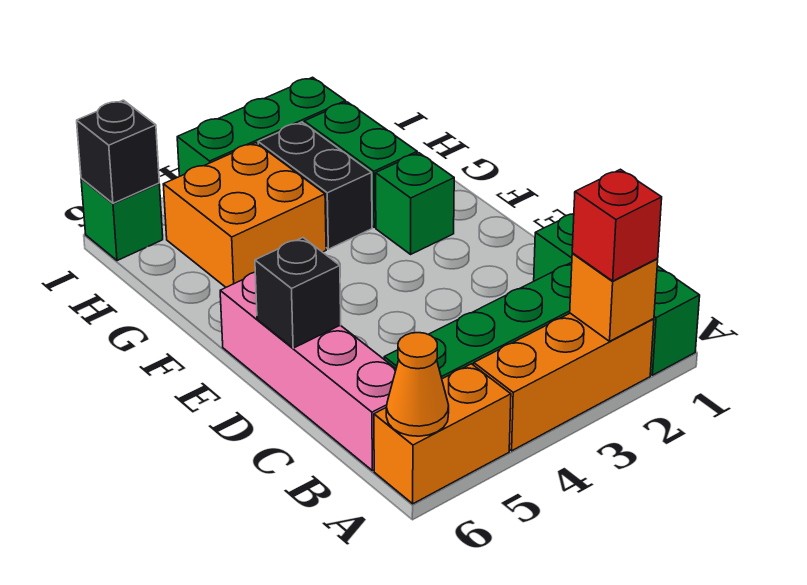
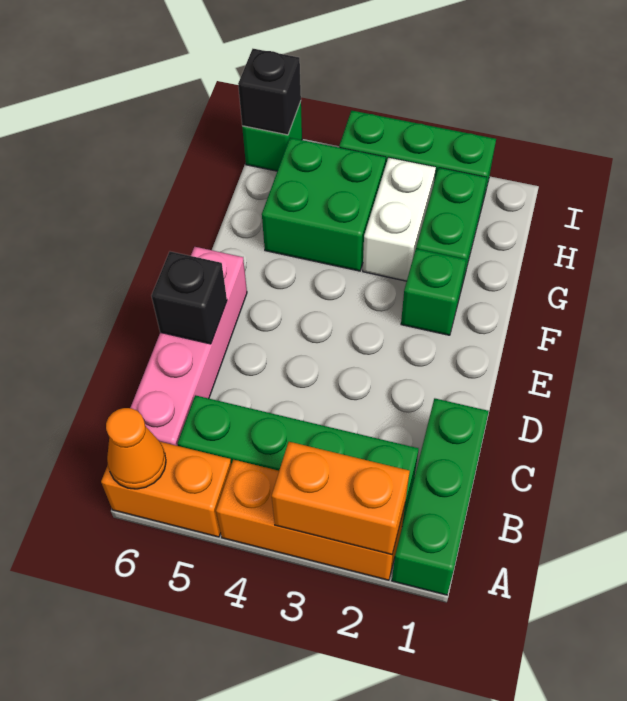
orange brick A2 level 2 -> orange brick A2:A3 level 2
red brick A2 level 3 -> none
black brick G3:H3 level 1 -> white brick G3:H3 level 1
orange brick G4:H5 level 1 -> green brick G4:H5 level 1

